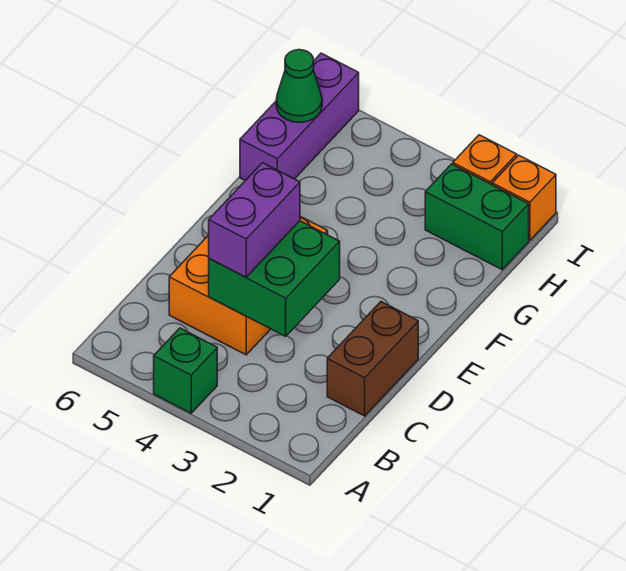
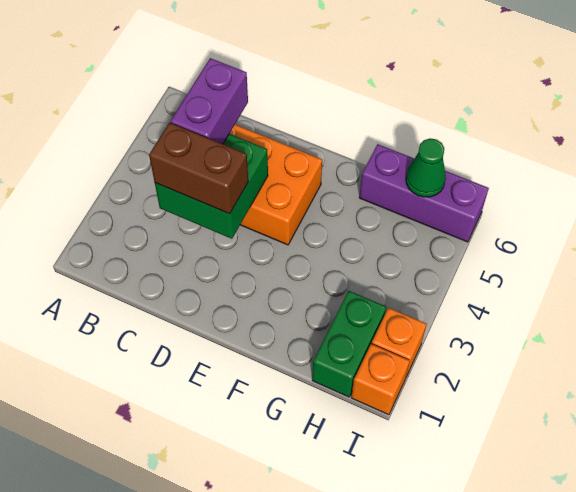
green brick A4 level 1 -> none
brown brick C1:D1 level 1 -> brown brick C3:D3 level 3
purple brick C4:D4 level 3 -> purple brick C4:C5 level 3

